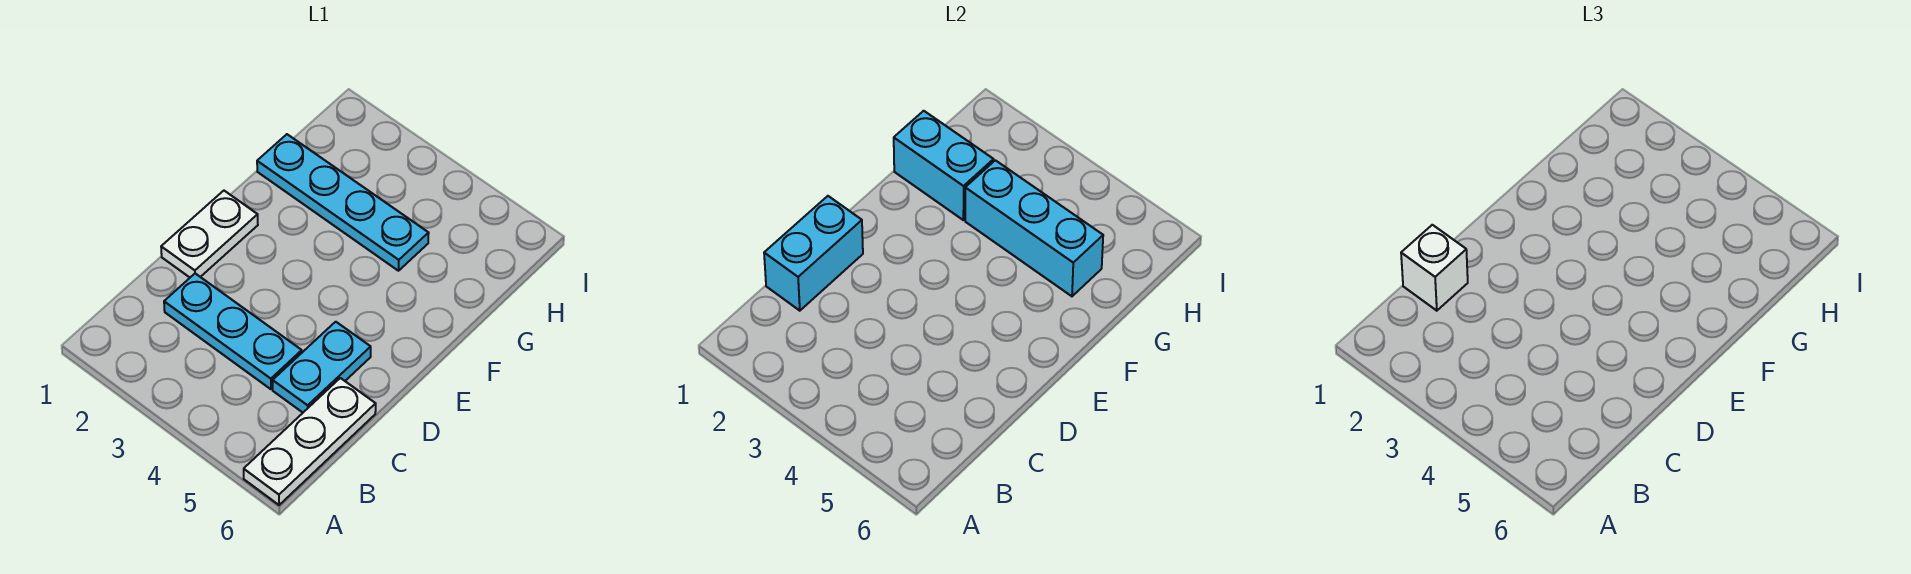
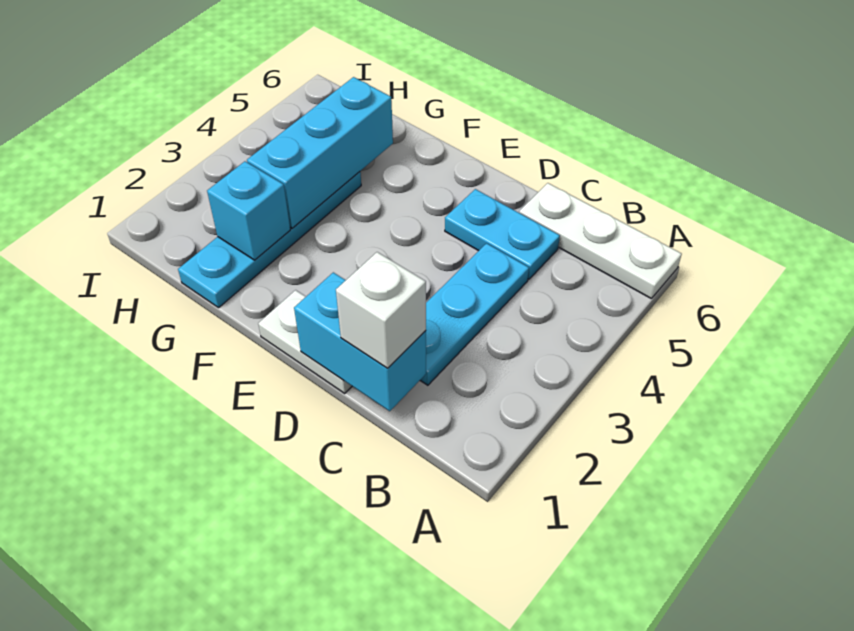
cyan brick G1:G2 level 2 -> cyan brick G2 level 2

